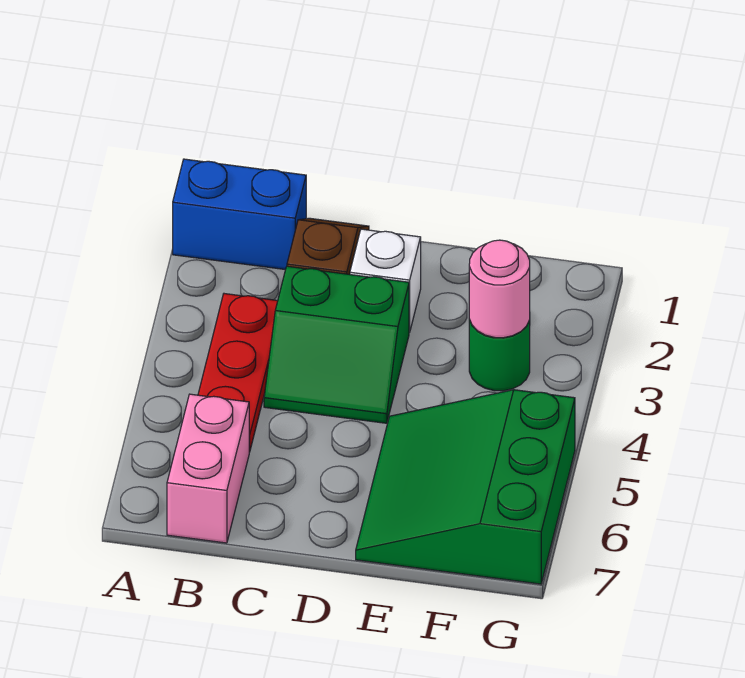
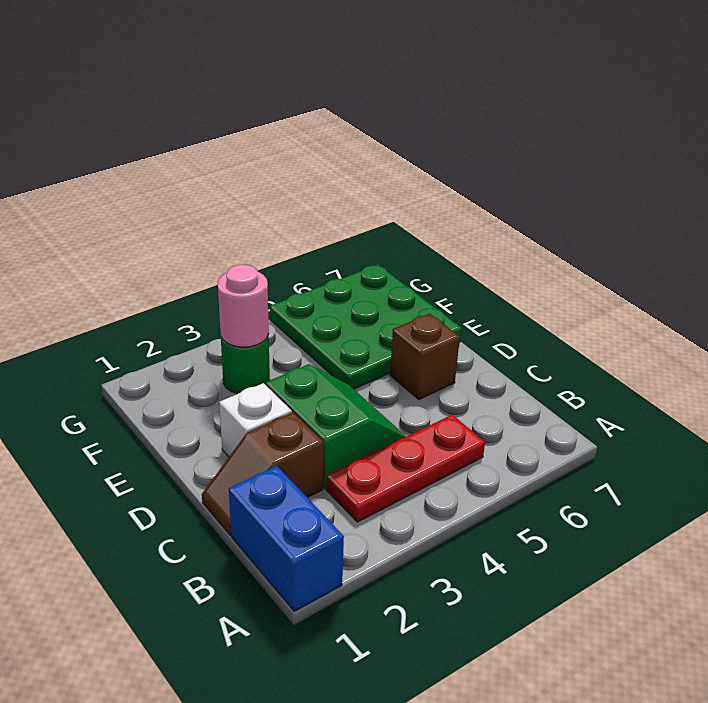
pink brick B6:B7 level 1 -> none
none -> brown brick D6 level 1
green slope E5:G7 level 1 top G -> green plate E5:G7 level 1

